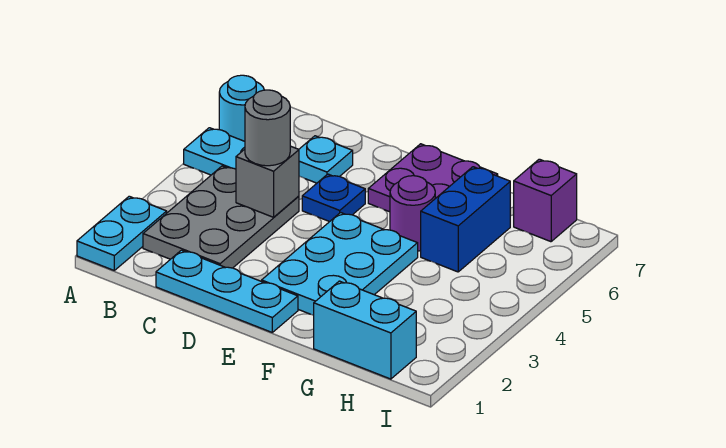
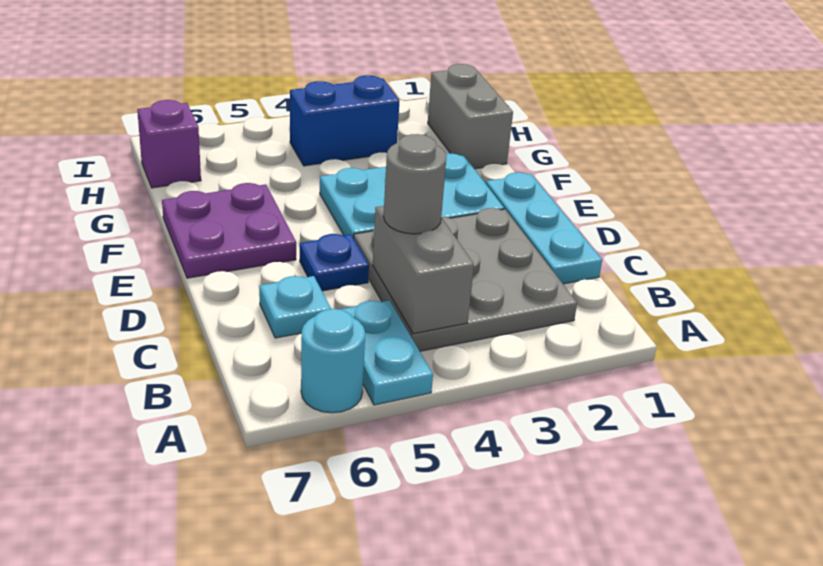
cyan plate A1:A2 level 1 -> none
grey plate B2:C4 level 1 -> grey plate B2:D4 level 1
grey brick C4 level 2 -> grey brick B4:C4 level 2
purple round brick F5 level 1 -> none
cyan brick G1:H1 level 1 -> grey brick G1:H1 level 1
blue brick G5:G6 level 1 -> blue brick H3:H4 level 1

